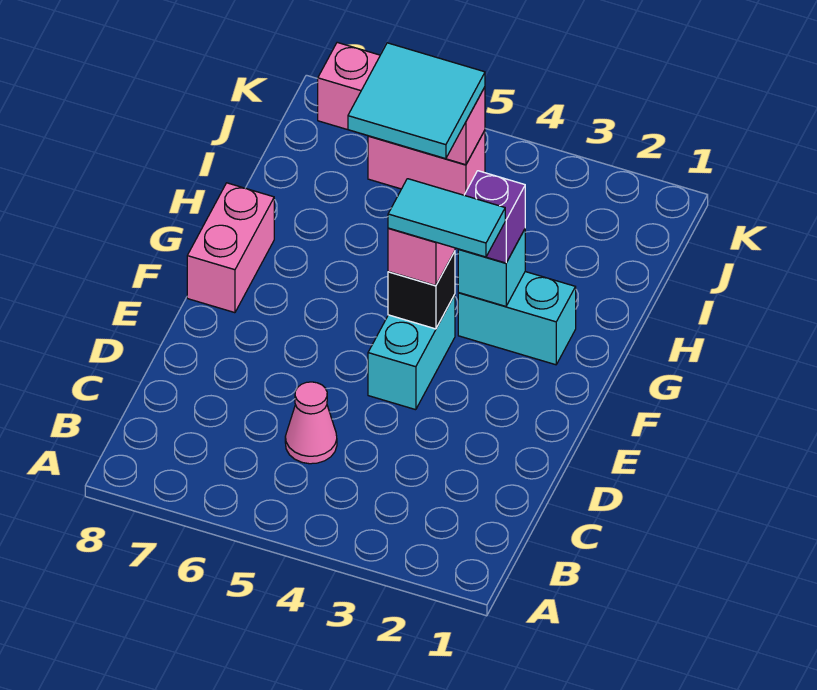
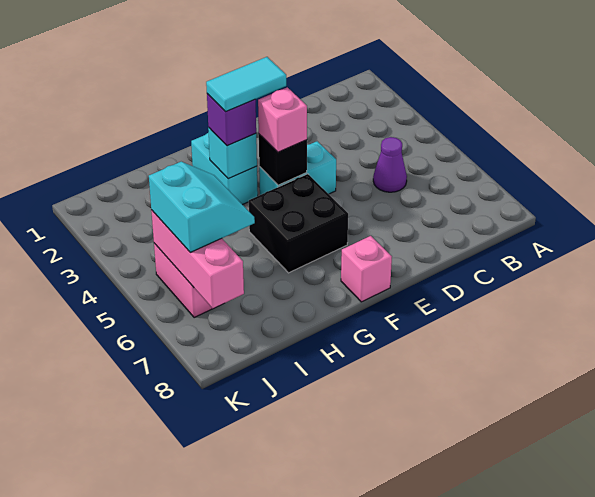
pink cone C5 level 1 -> purple cone C5 level 1
cyan tile F3:F4 level 4 -> cyan tile F3:G3 level 4
none -> black brick F5:G6 level 1
pink brick F8:G8 level 1 -> pink brick F8 level 1
cyan tile I5:J6 level 3 -> cyan slope I5:J6 level 3 top J

